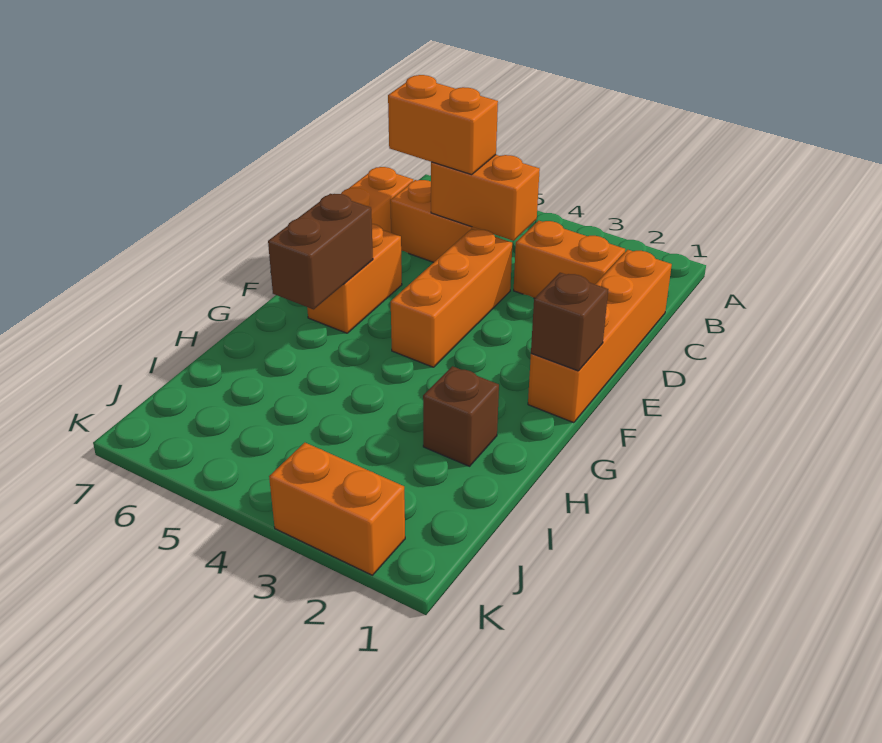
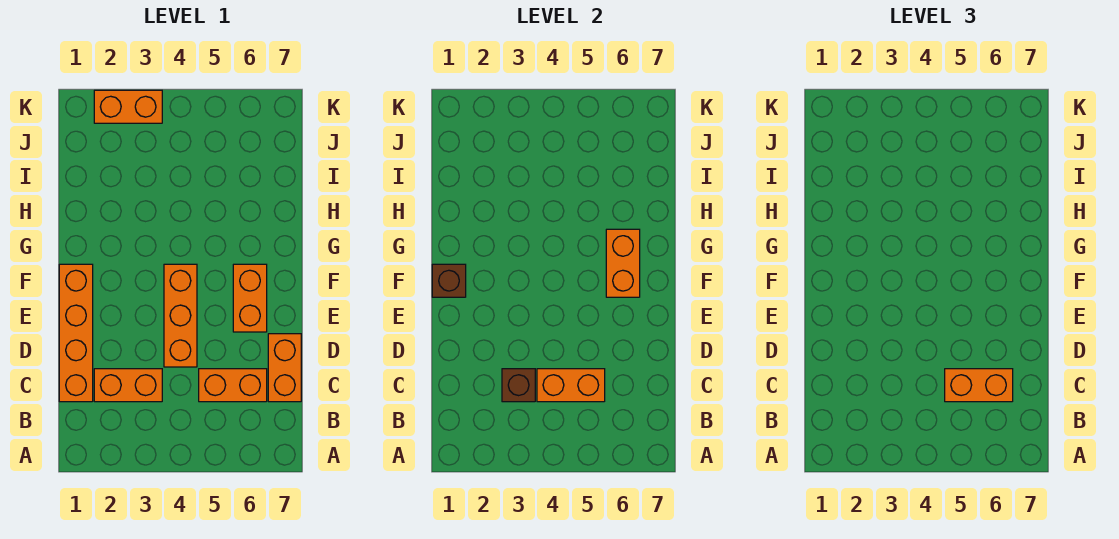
brown brick F6:G6 level 2 -> orange brick F6:G6 level 2
brown brick H2 level 1 -> brown brick C3 level 2

